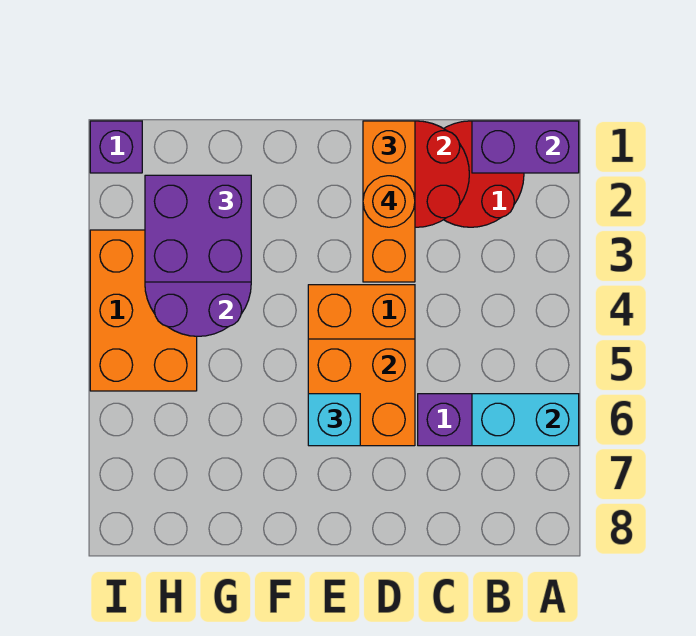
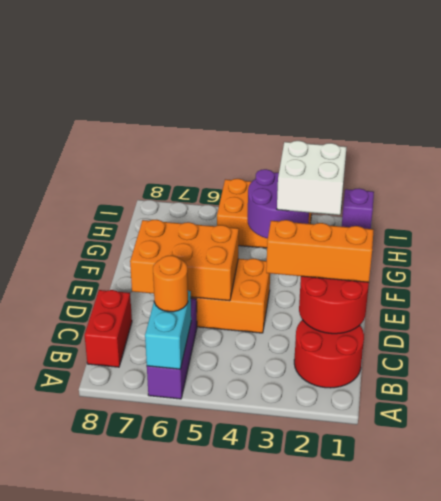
purple brick A1:B1 level 2 -> none
none -> red brick B8:C8 level 1
orange round brick D2 level 4 -> orange round brick B6 level 3
orange brick D5:E6 level 2 -> orange brick D5:E7 level 2
cyan brick E6 level 3 -> none
purple brick G2:H3 level 3 -> white brick G2:H3 level 3

